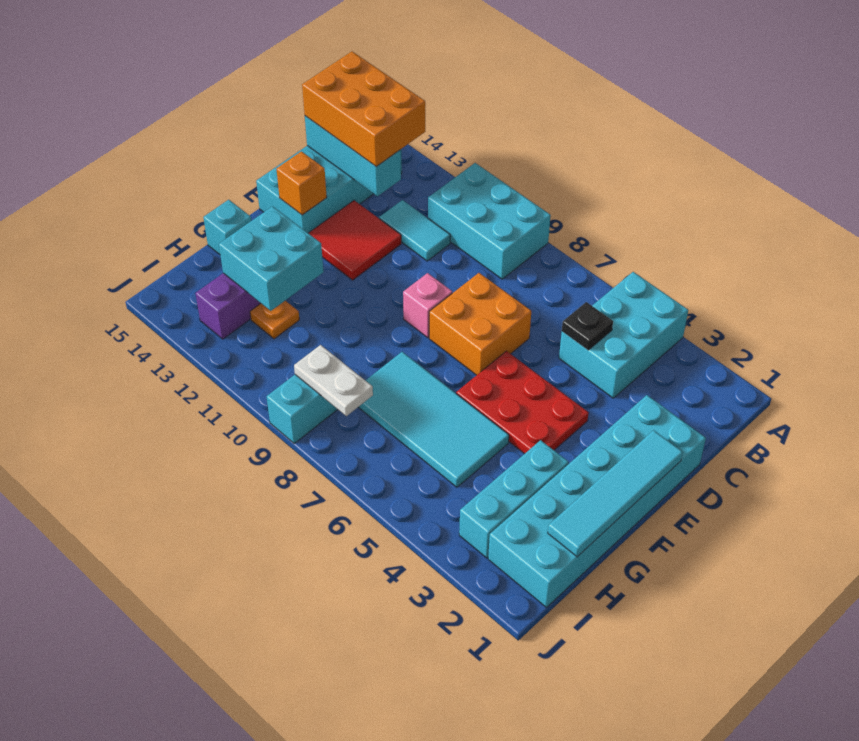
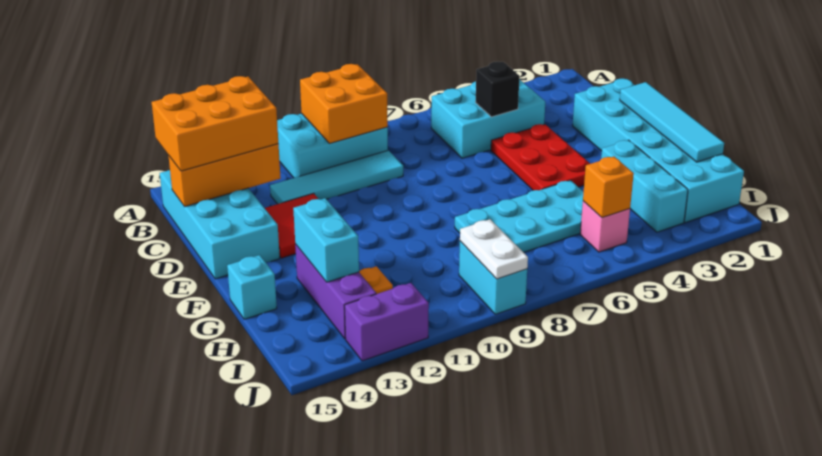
cyan brick A4:C5 level 1 -> cyan brick B4:C6 level 1
black plate C5 level 2 -> black brick C5 level 2
cyan tile C11:C12 level 1 -> cyan tile C9:C12 level 1
cyan brick C13:C15 level 2 -> orange brick C13:C15 level 2
orange brick D7:E8 level 1 -> orange brick A9:B10 level 2
red plate E4:F6 level 1 -> red plate D4:F5 level 1
pink brick E9 level 1 -> pink brick I5 level 1
orange brick E14 level 2 -> orange brick I5 level 2
cyan tile G5:H8 level 1 -> cyan plate G5:H8 level 1
cyan brick G12:H13 level 2 -> cyan brick G13:H13 level 2
white plate I8:I9 level 2 -> white plate I9:J9 level 2
none -> purple brick J12:J13 level 1

